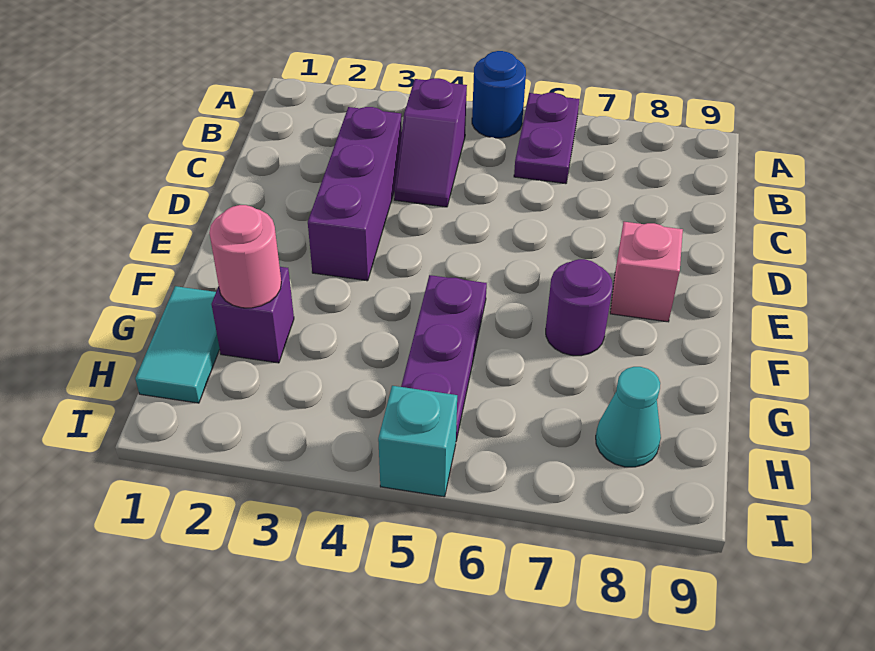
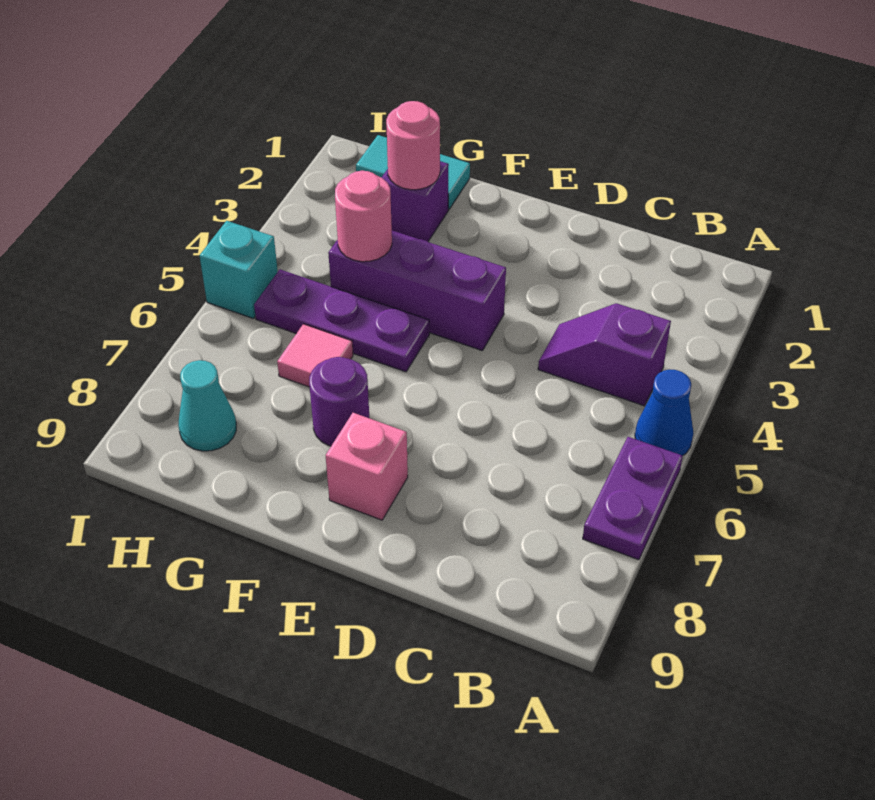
blue round brick A5 level 1 -> blue cone A5 level 1
purple plate A6:B6 level 1 -> purple plate A6:A7 level 1
purple brick C3:E3 level 1 -> purple brick E4:G4 level 1
none -> pink round brick G4 level 2
none -> pink tile G6 level 1

